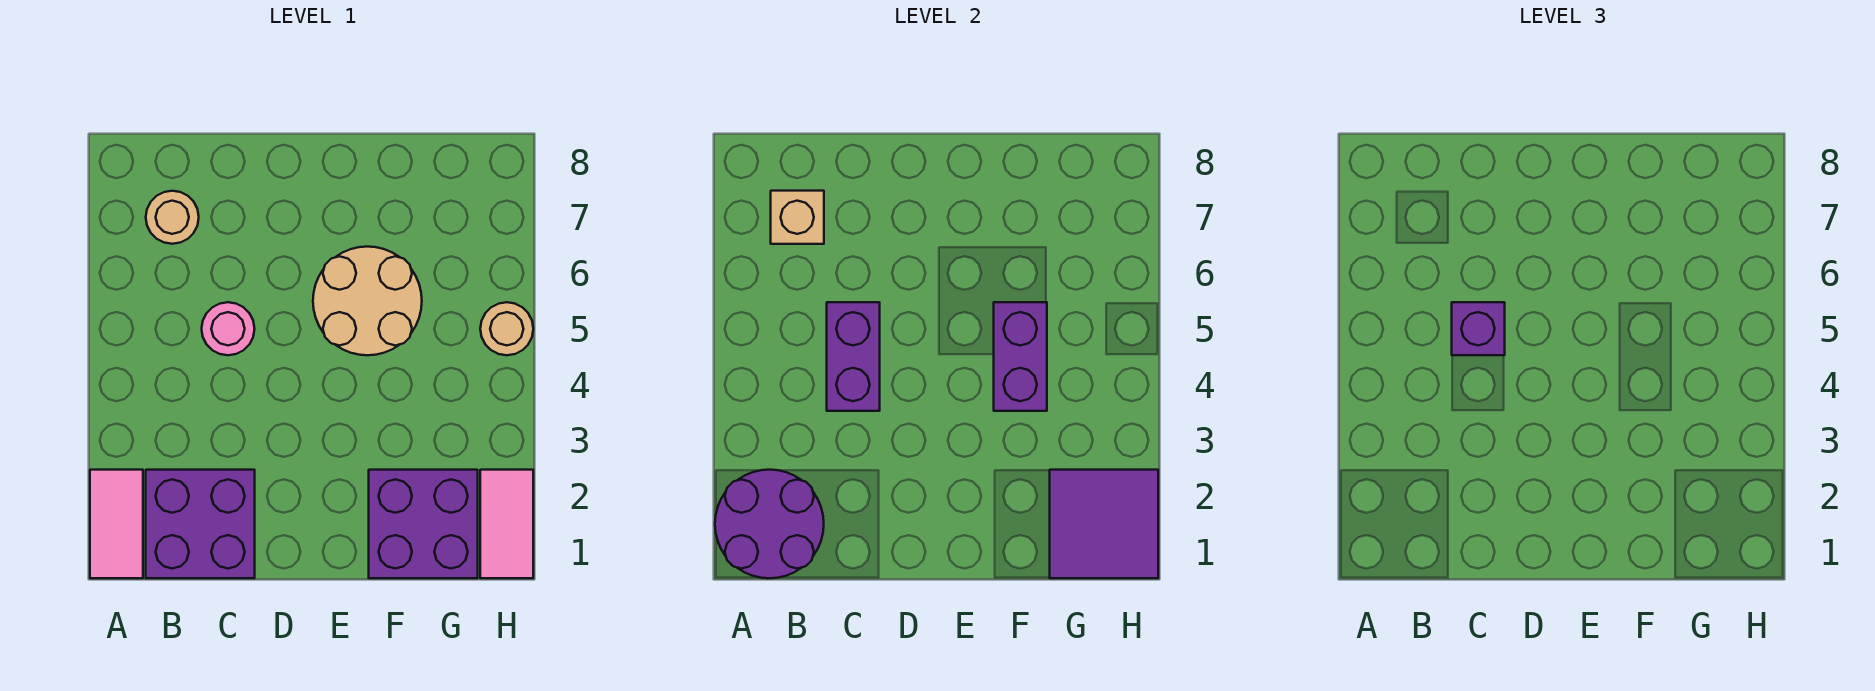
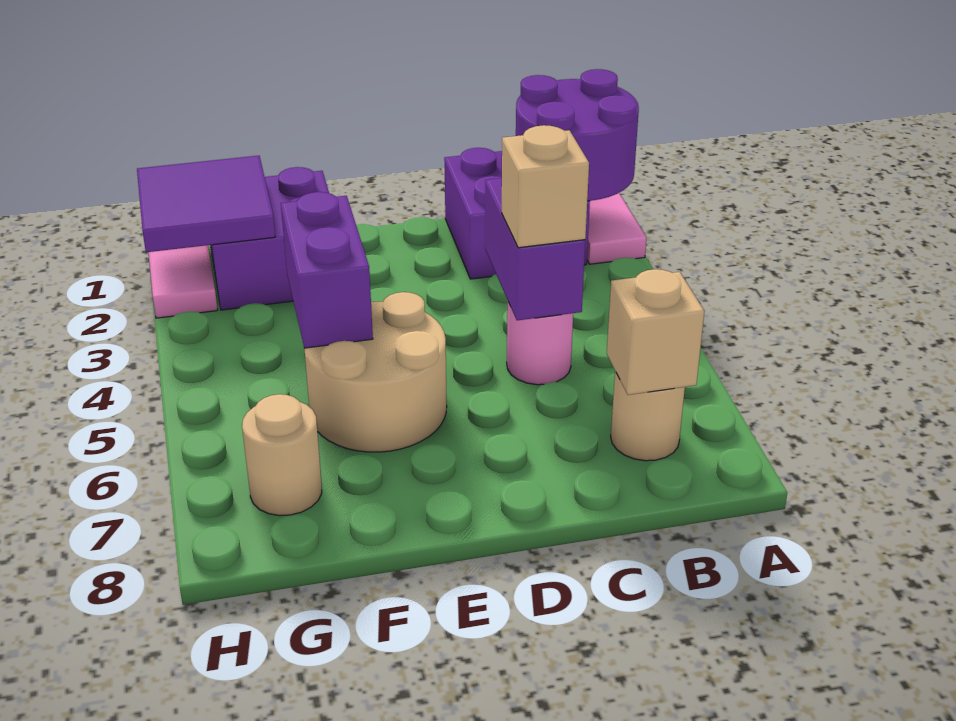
purple brick C5 level 3 -> tan brick C5 level 3
tan round brick H5 level 1 -> tan round brick G7 level 1

